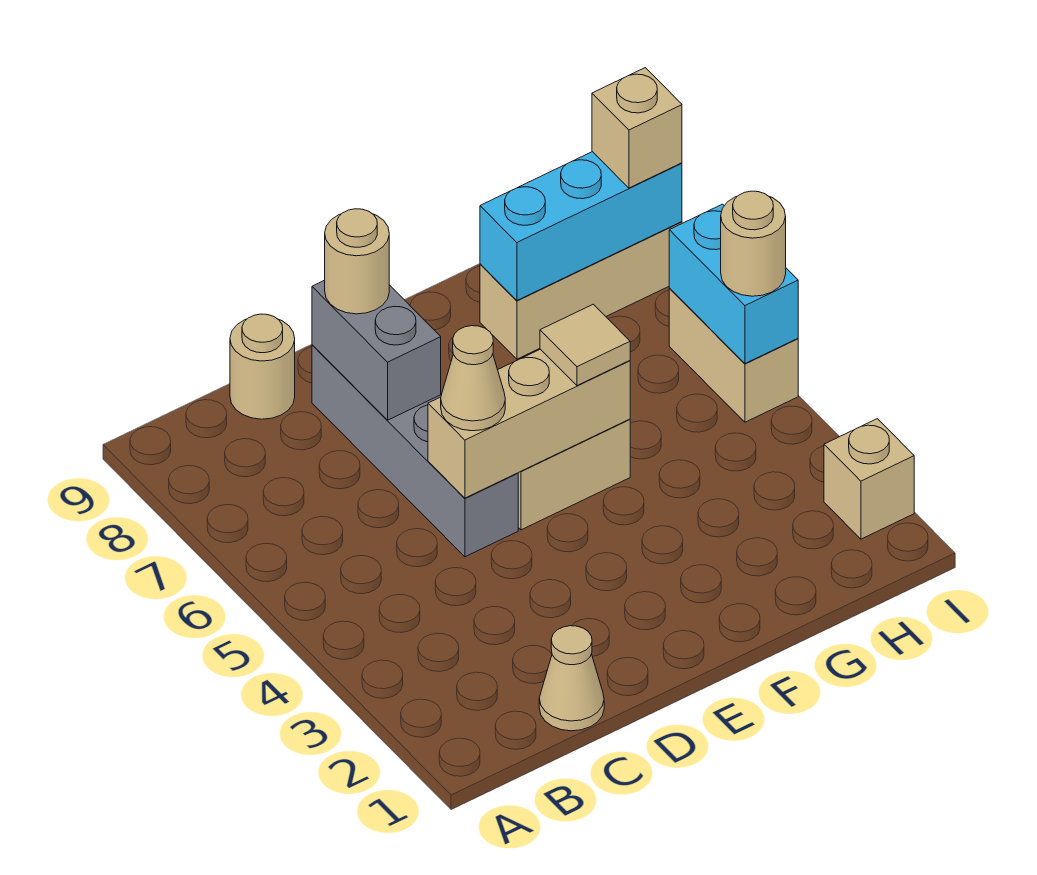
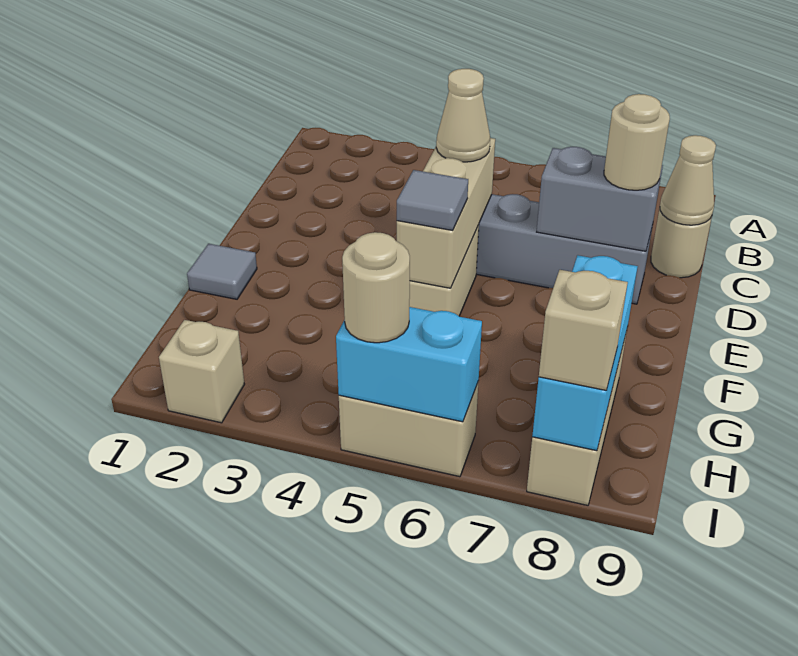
tan cone C1 level 1 -> tan cone C9 level 2
none -> grey tile F1 level 1
tan tile F5 level 3 -> grey tile F5 level 3

